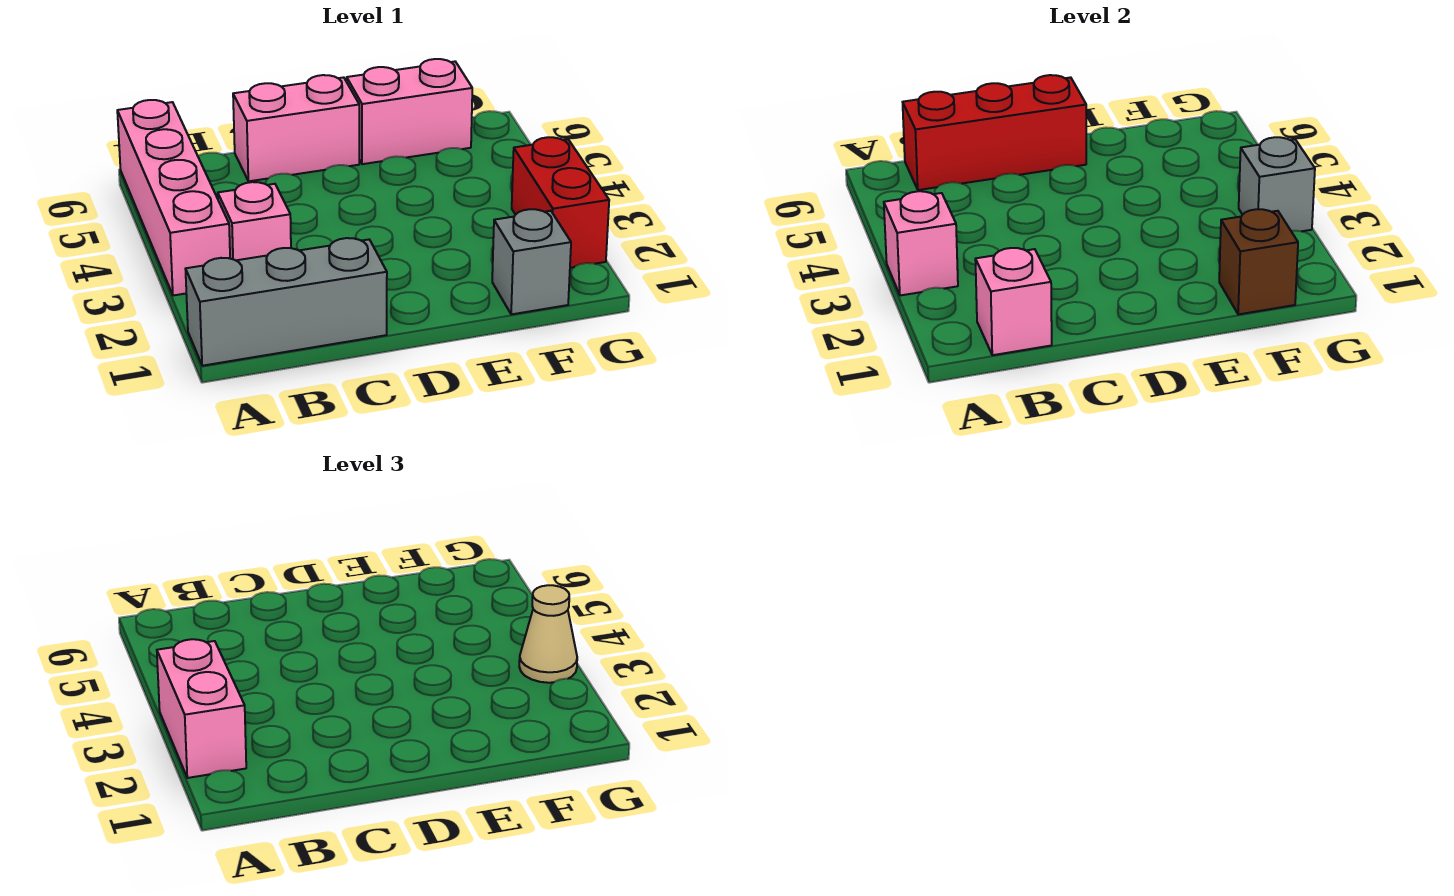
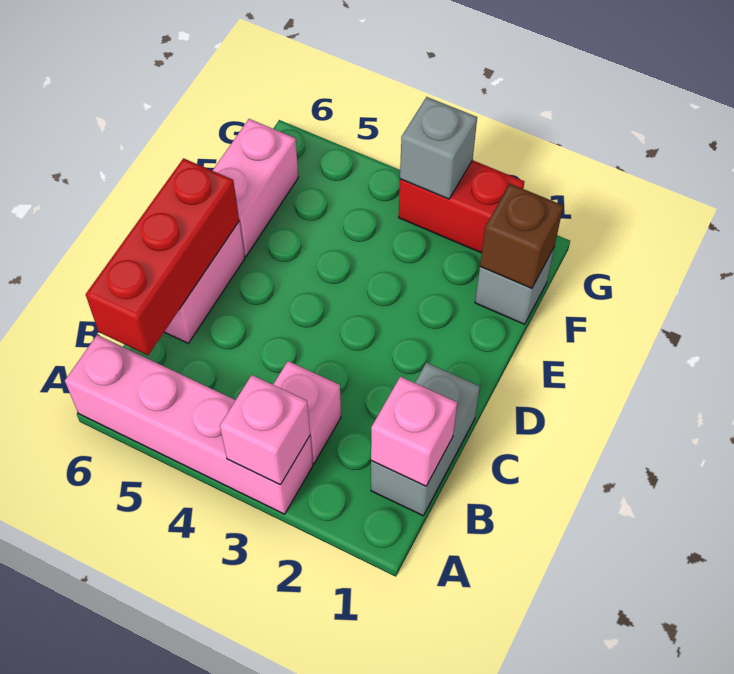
grey brick A1:C1 level 1 -> grey brick B1:C1 level 1
pink brick A2:A3 level 3 -> none
tan cone G3 level 3 -> none

